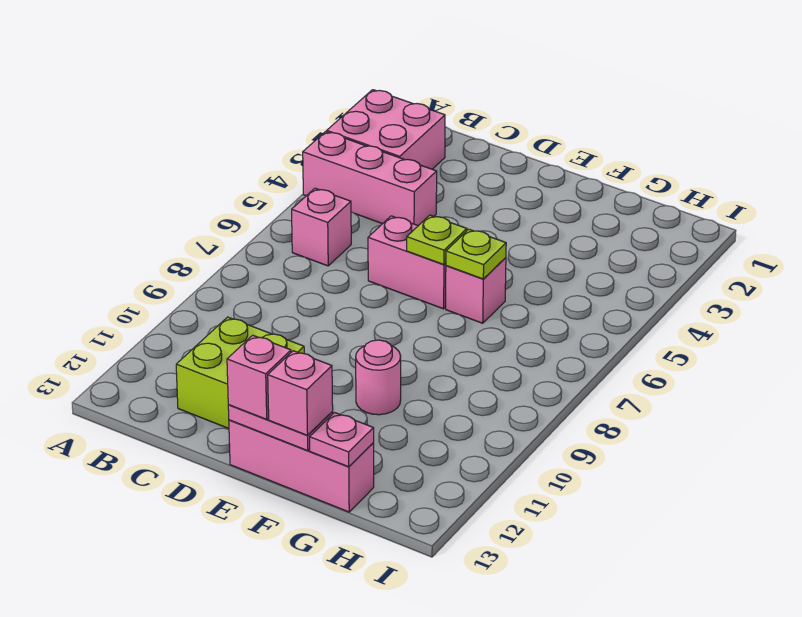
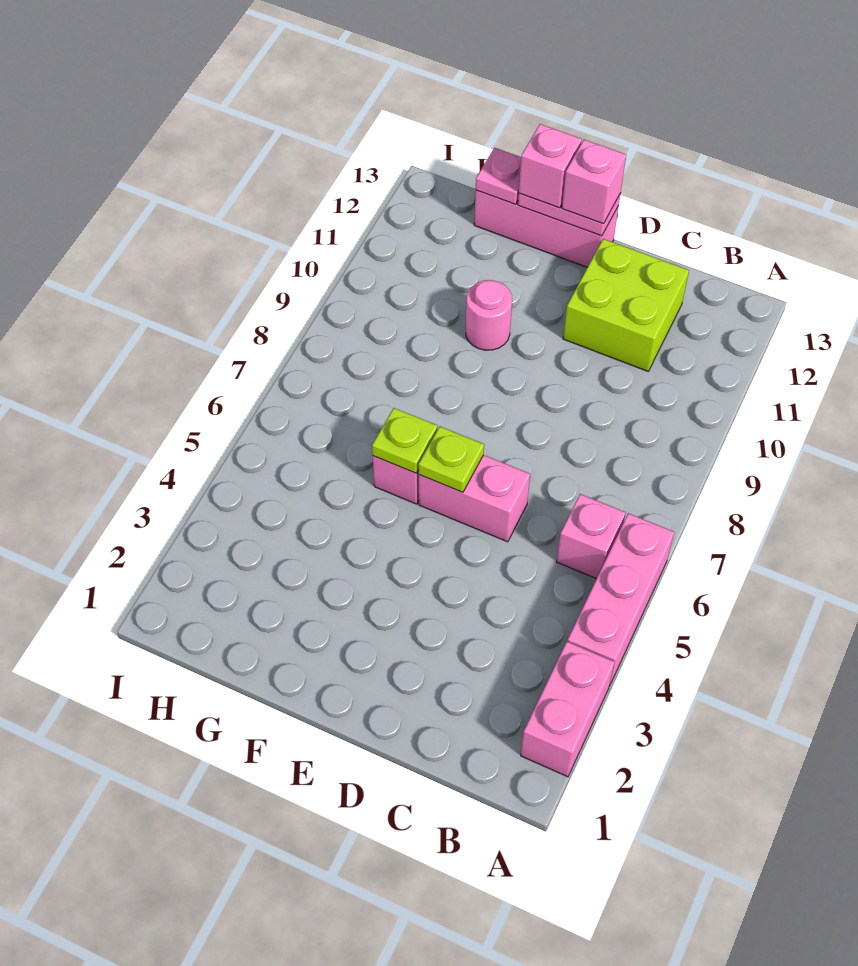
pink brick A2:B3 level 1 -> pink brick A2:A3 level 1
pink brick A4:C4 level 1 -> pink brick A4:A6 level 1

